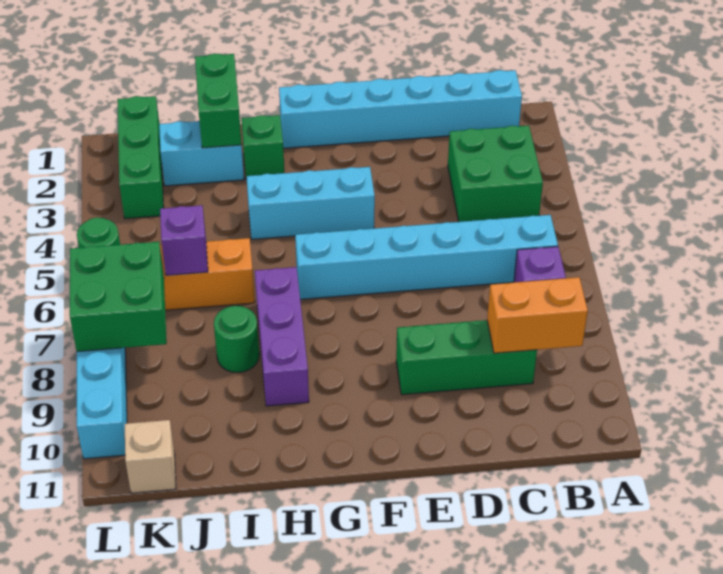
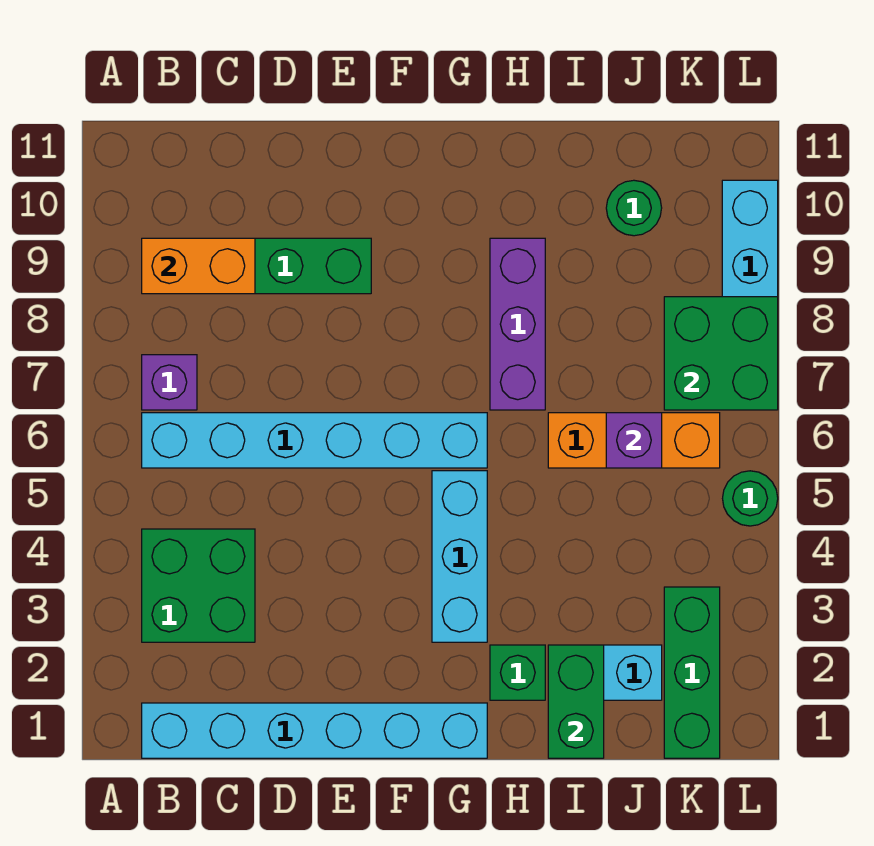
cyan brick F4:H4 level 1 -> cyan brick G3:G5 level 1
green round brick I8 level 1 -> green round brick J10 level 1
tan brick K11 level 1 -> none

